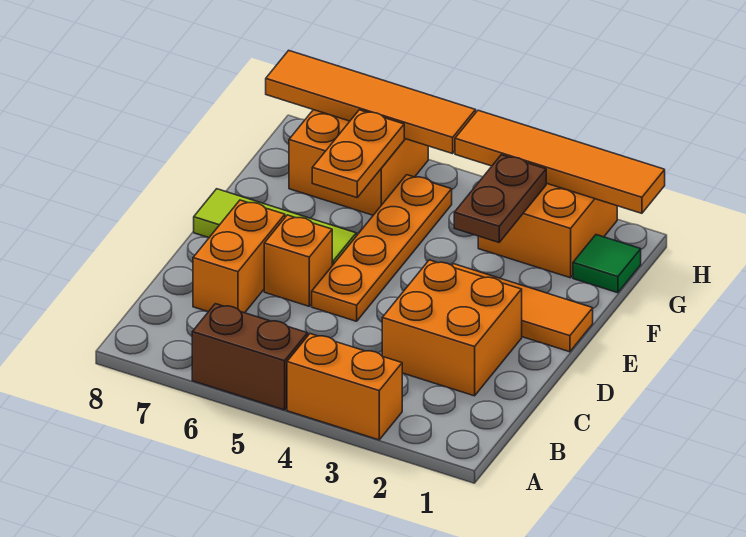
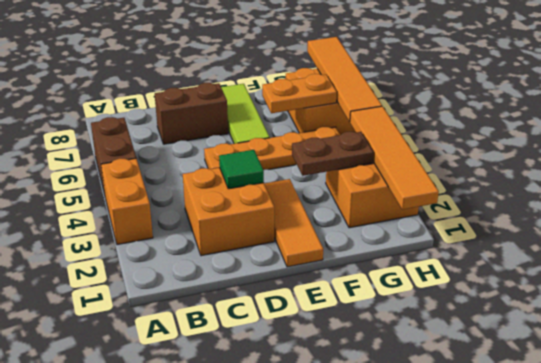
orange brick C7:D7 level 1 -> brown brick C7:D7 level 1
orange brick D6 level 1 -> none
green tile G1 level 1 -> green tile D3 level 2

